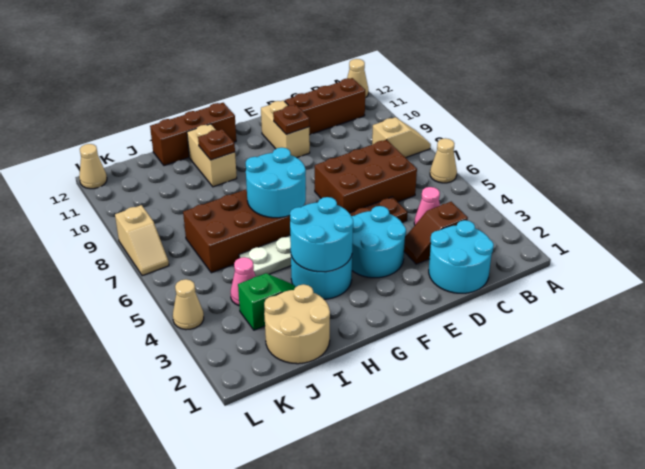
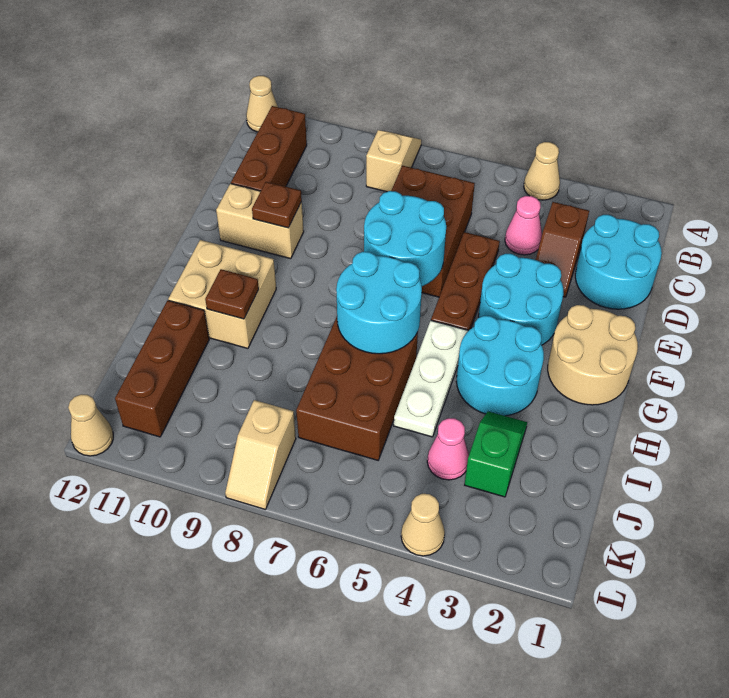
tan cone A6 level 1 -> tan cone A4 level 1
cyan round brick G3:H4 level 2 -> cyan round brick E6:F7 level 2
brown brick G12:I12 level 1 -> brown brick I11:K11 level 1
tan brick H10:H11 level 1 -> tan brick G10:H11 level 1
tan round brick I1:J2 level 1 -> tan round brick F1:G2 level 1
tan slope L7:L8 level 1 top 8 -> tan slope K8:L8 level 1 top K

